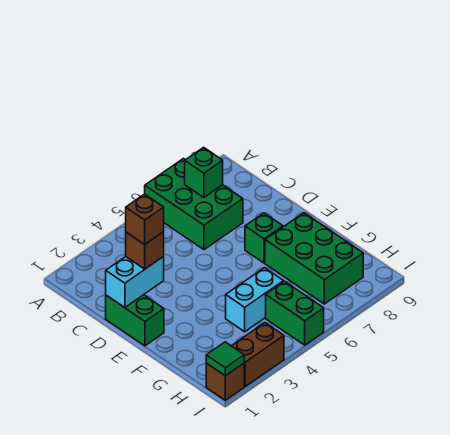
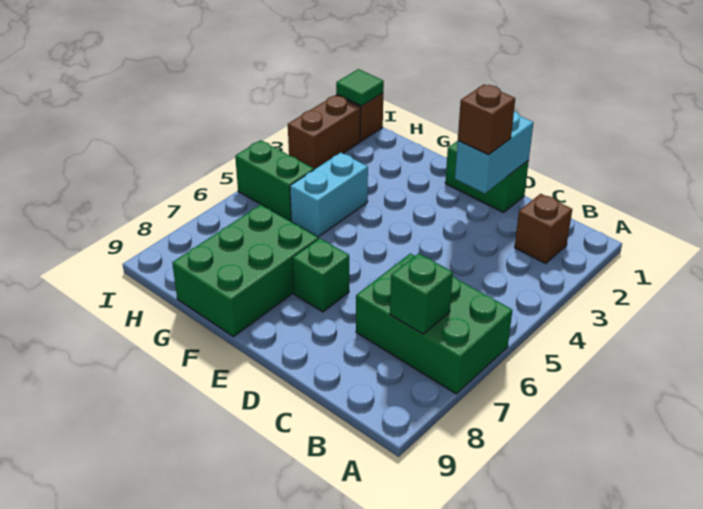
brown brick D2 level 4 -> brown brick B2 level 1
green brick F7:H8 level 1 -> green brick F7:G9 level 1

